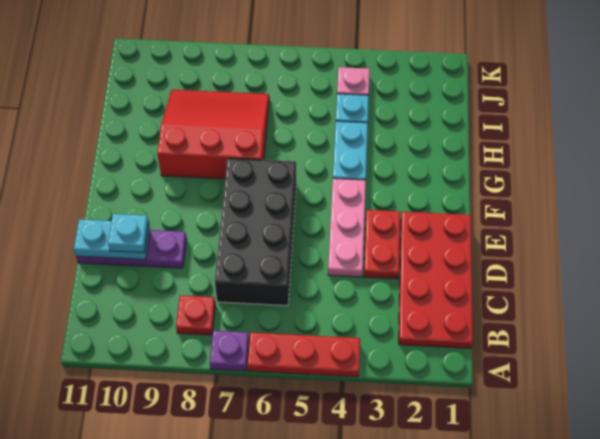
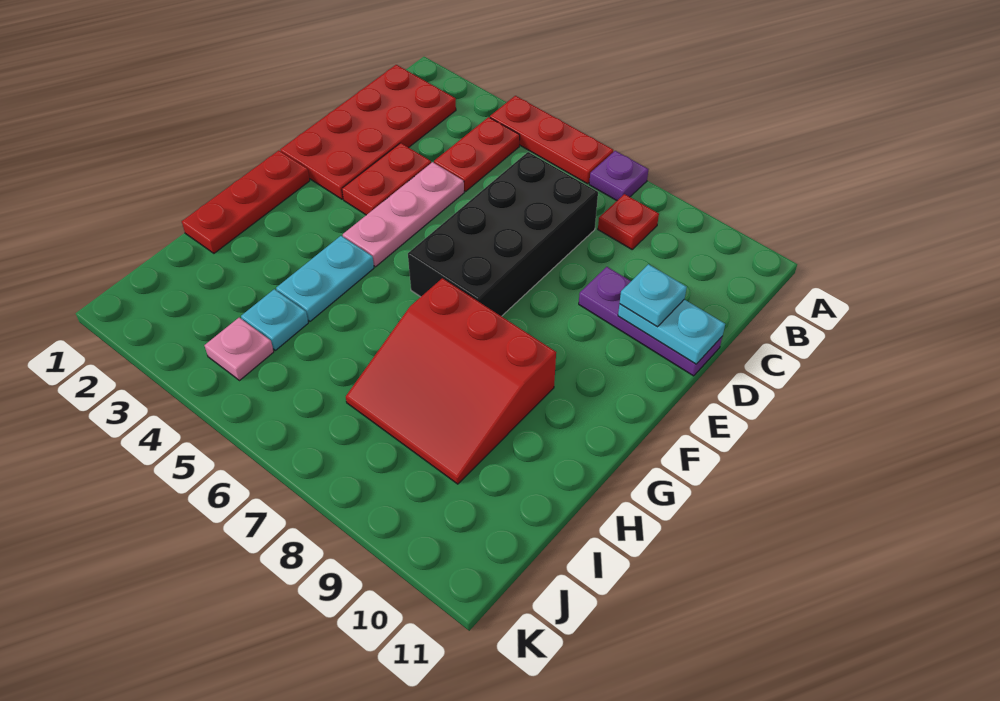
none -> red plate B4:C4 level 1
none -> red plate F1:H1 level 1

